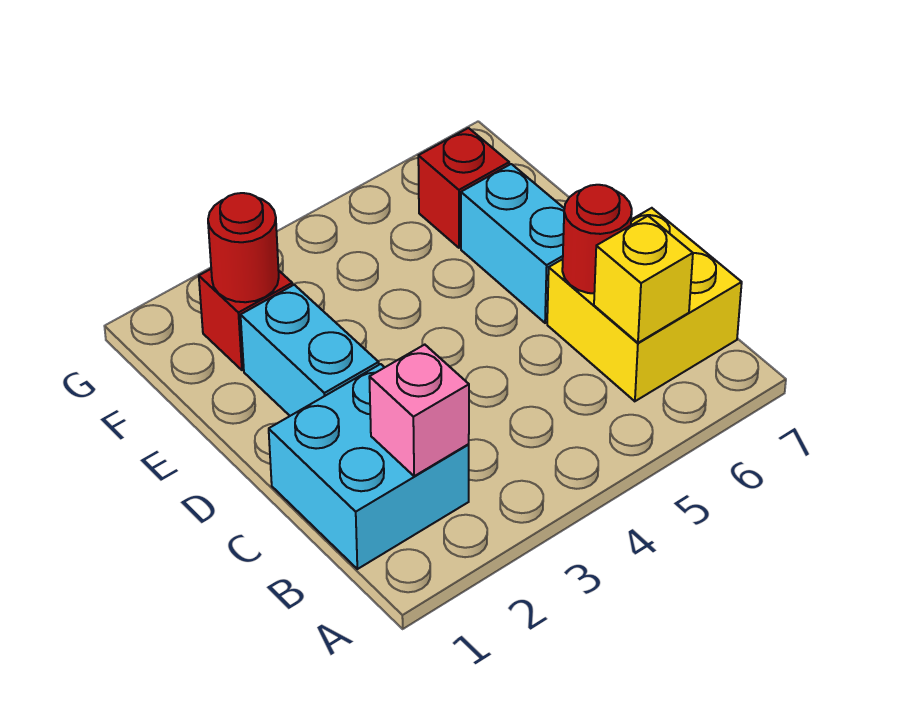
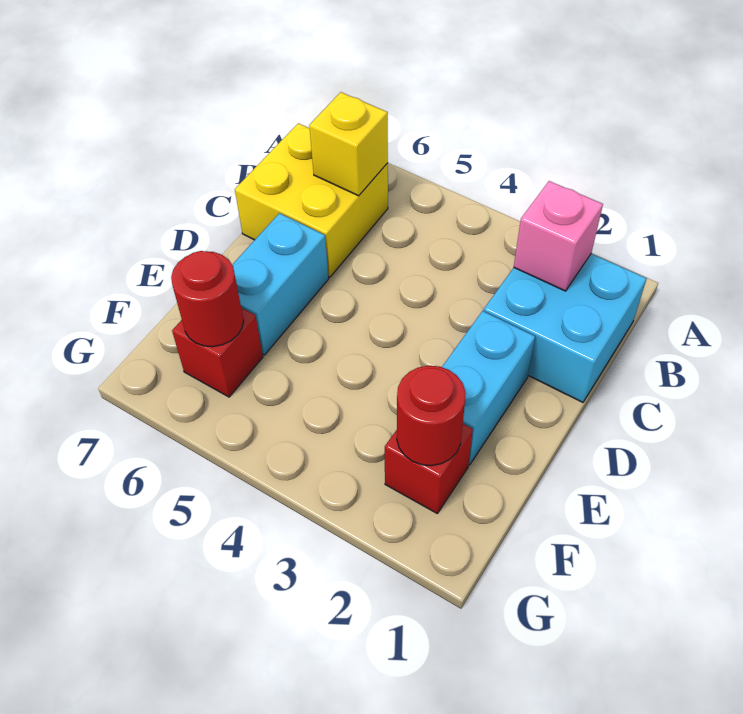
red round brick C6 level 2 -> red round brick F6 level 2

